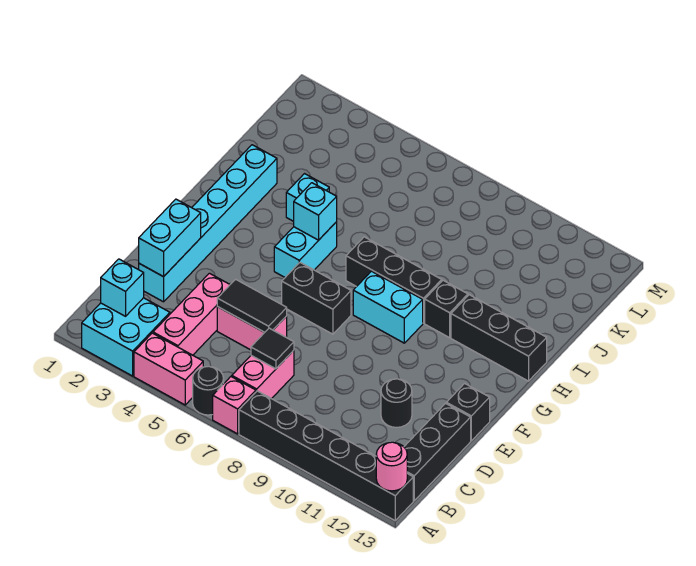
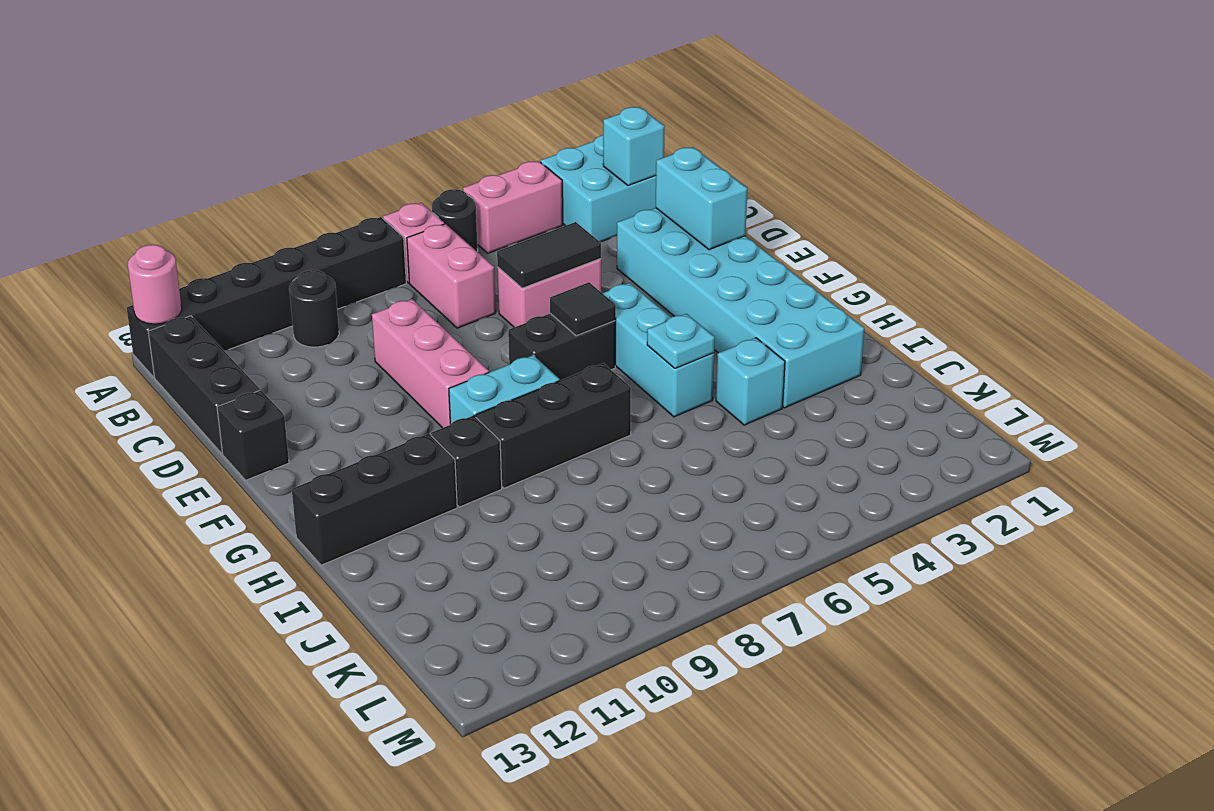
pink brick B4:D4 level 1 -> pink brick D9:F9 level 1
black tile C7 level 2 -> black tile F6 level 2
cyan brick D2:I2 level 1 -> cyan brick D2:I3 level 1
black round brick D11 level 1 -> black round brick B10 level 1
cyan brick G5:H5 level 1 -> cyan brick F5:H5 level 1
cyan brick H5 level 2 -> cyan plate H5 level 2

